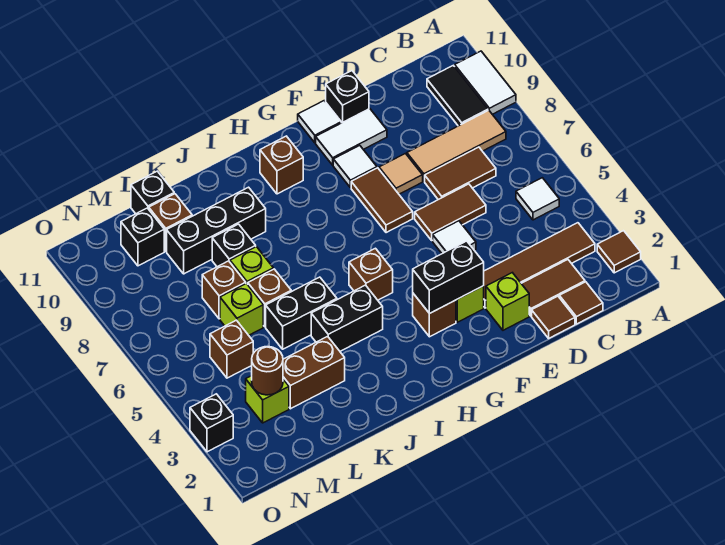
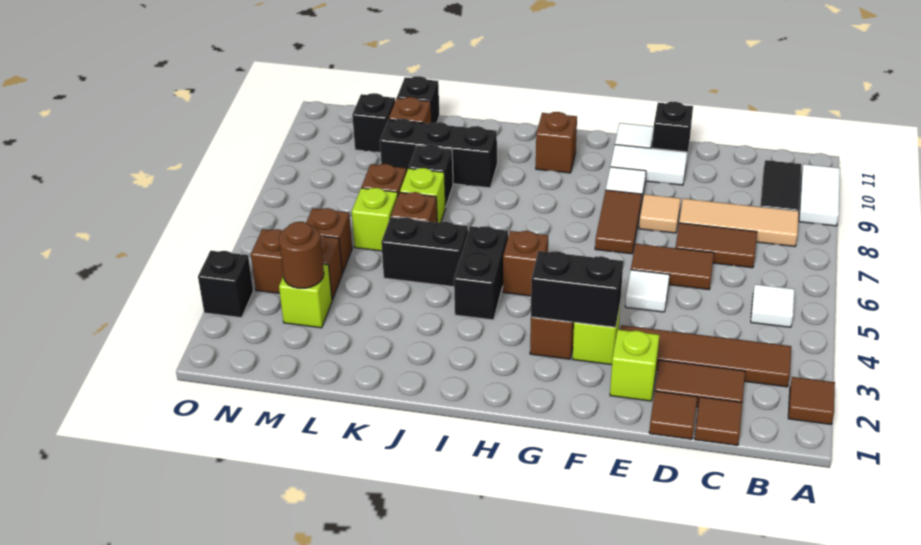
black brick I4:J4 level 1 -> black brick I4:I5 level 1
brown brick K3:L3 level 1 -> brown brick M4:N4 level 1

